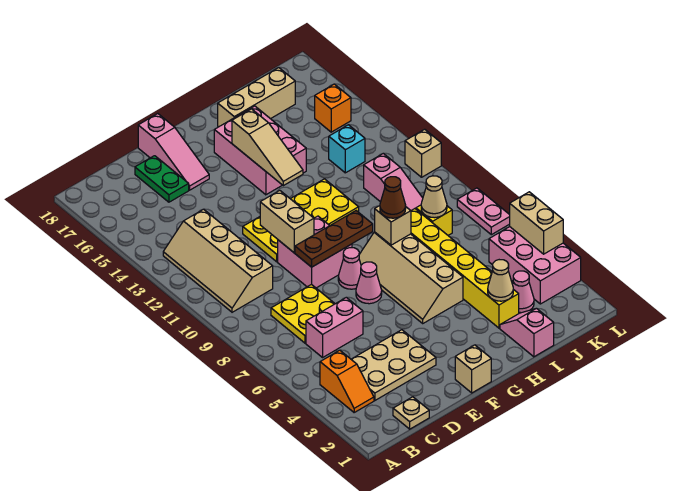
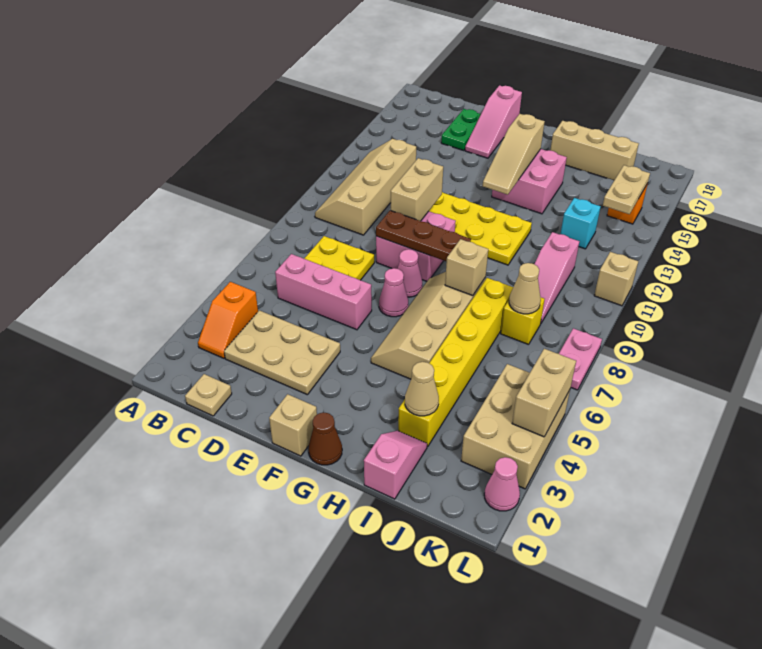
pink brick C6:D6 level 1 -> pink brick C6:E6 level 1
pink brick G14:H16 level 1 -> pink brick G14:H15 level 1
brown cone H8 level 3 -> brown cone G1 level 1
pink cone J3 level 1 -> pink cone L2 level 1
pink brick K3:L5 level 1 -> tan brick K3:L5 level 1
none -> tan plate K14:K15 level 2

